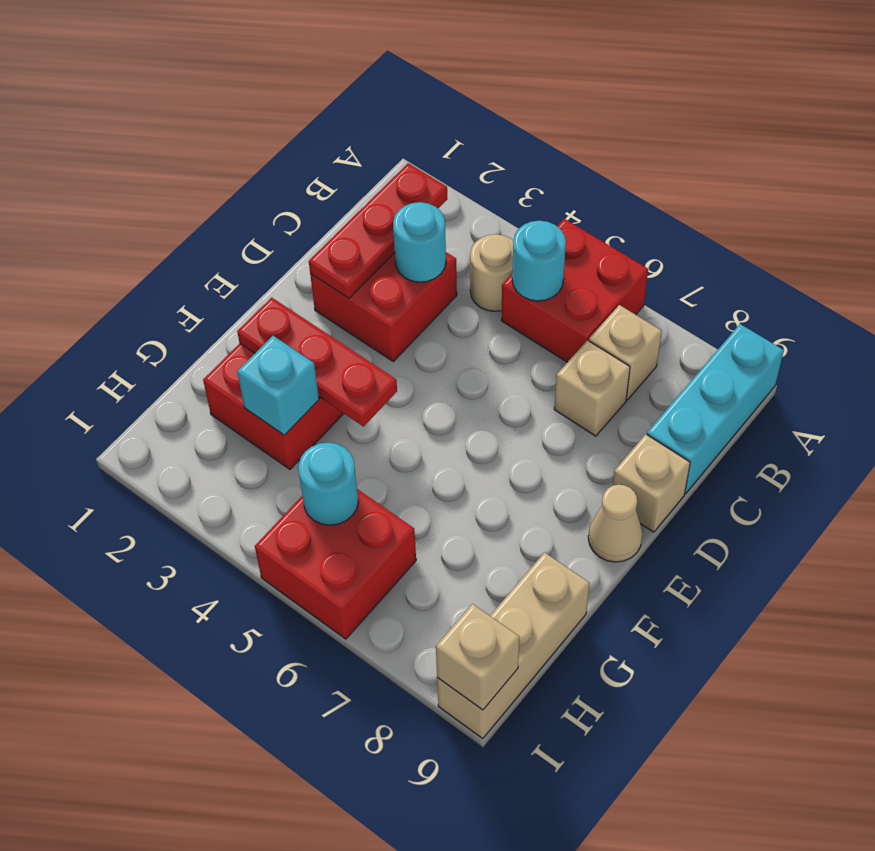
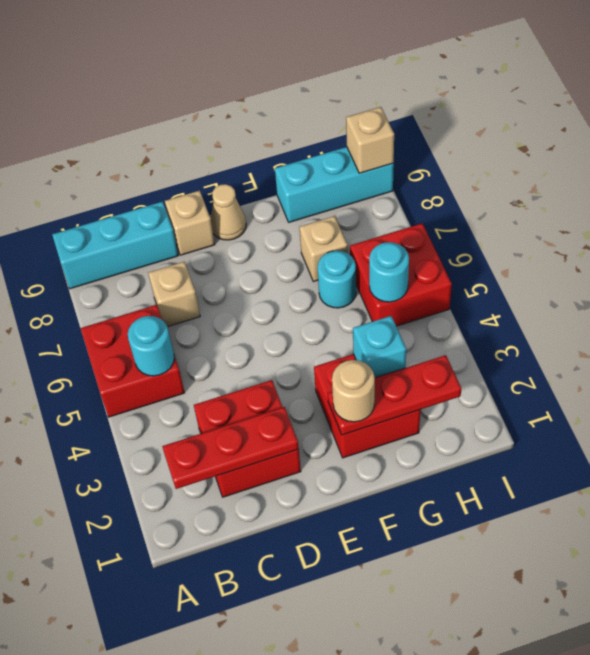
tan round brick B4 level 1 -> tan round brick F2 level 3
tan brick B7 level 1 -> tan brick G7 level 1
cyan round brick C3 level 2 -> cyan round brick G6 level 1
red plate F2:F4 level 2 -> red plate F2:H2 level 2
tan brick G9:I9 level 1 -> cyan brick G9:I9 level 1

